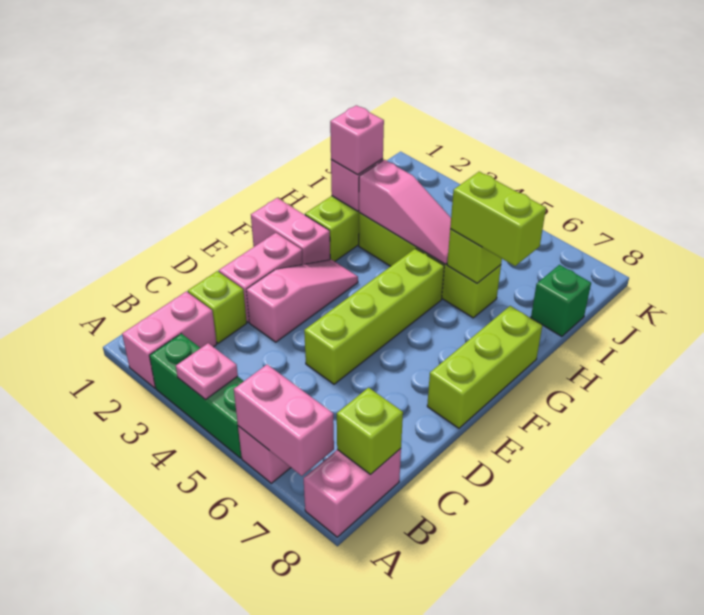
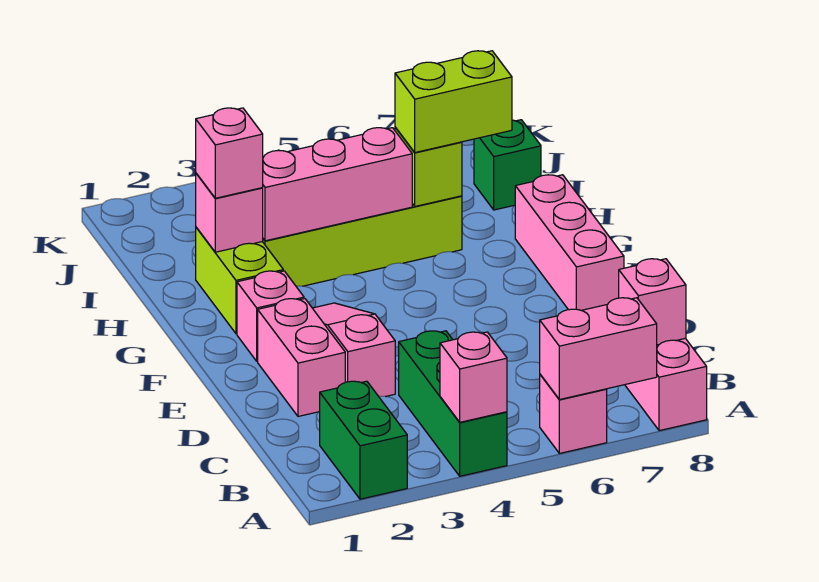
pink brick A2:B2 level 1 -> green brick A2:B2 level 1
green brick A3:A5 level 1 -> green brick A4:C4 level 1
pink plate A4 level 2 -> pink brick A4 level 2
lime brick B8 level 2 -> pink brick B8 level 2
lime brick C2 level 1 -> none
lime brick D5:G5 level 1 -> none
lime brick E8:G8 level 1 -> pink brick E8:G8 level 1
pink brick F1:F2 level 1 -> pink brick F2 level 1
pink slope H3:H5 level 2 top 3 -> pink brick H3:H5 level 2

